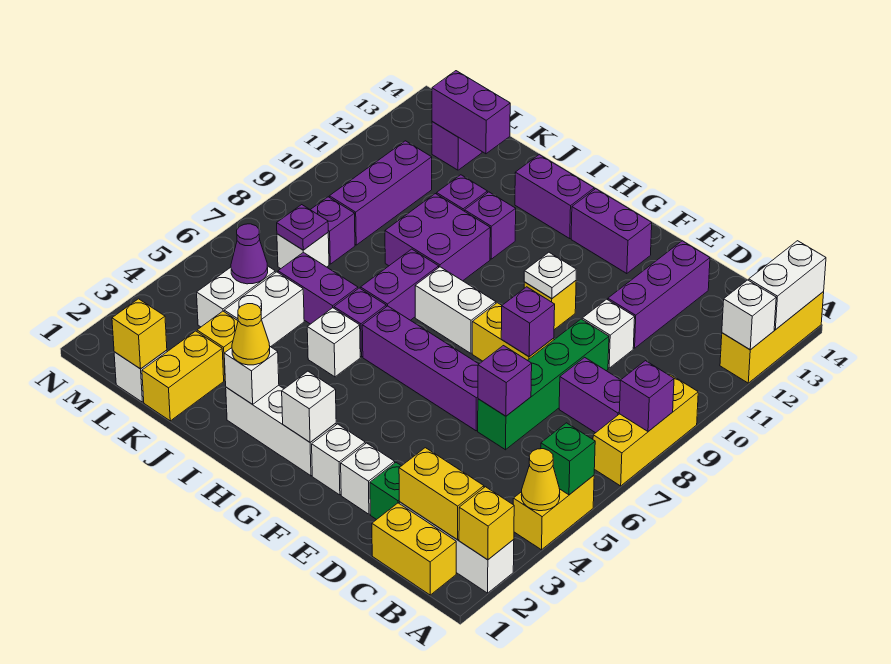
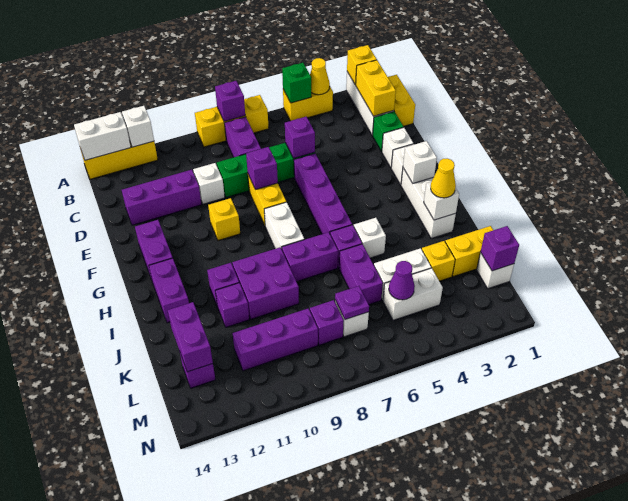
white plate F10 level 2 -> none
yellow brick L1 level 2 -> purple brick L1 level 2

